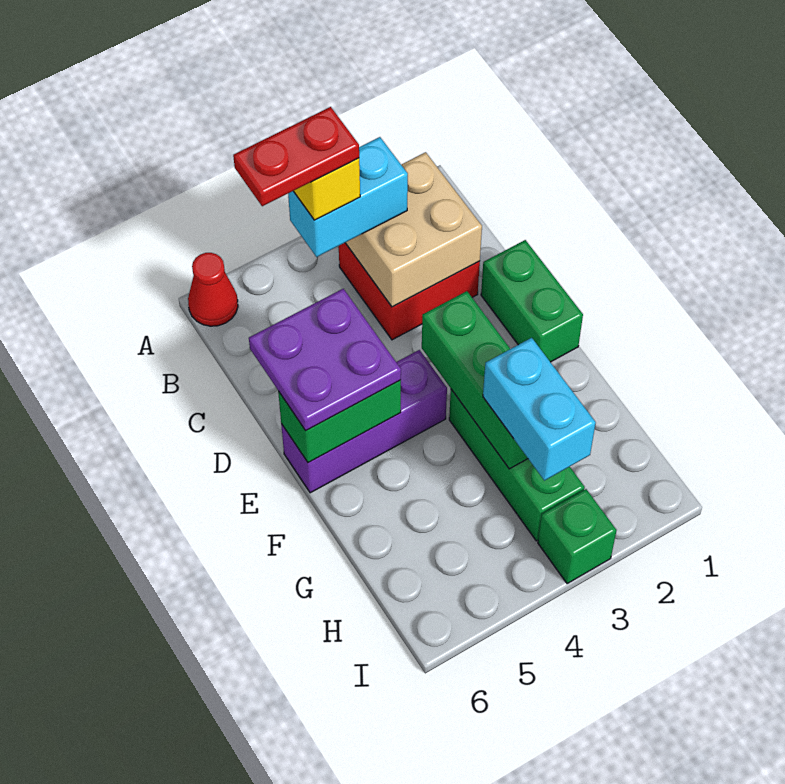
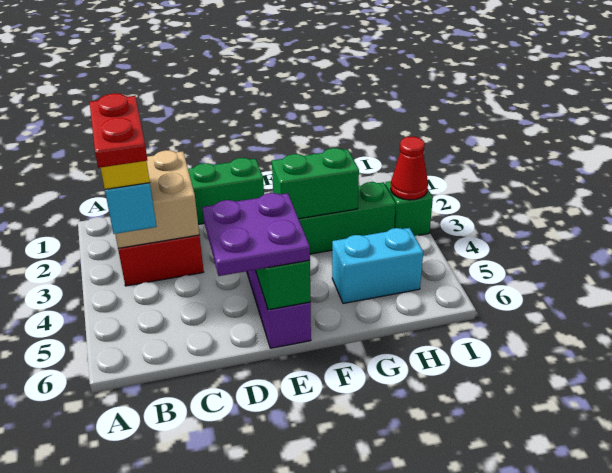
red cone A6 level 1 -> red cone I3 level 2
green brick E3:G3 level 2 -> green brick F3:G3 level 2
cyan brick G3:H3 level 3 -> cyan brick G5:H5 level 1

